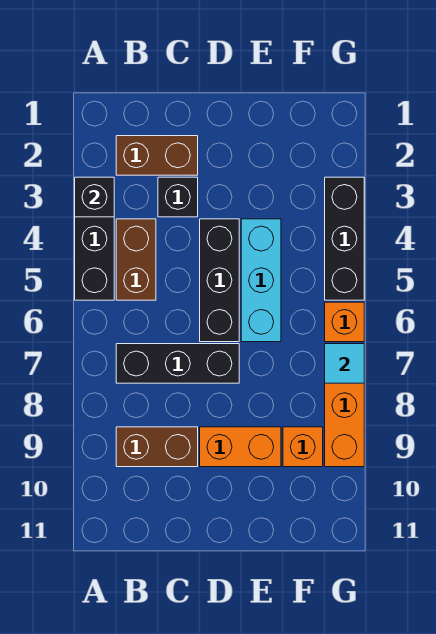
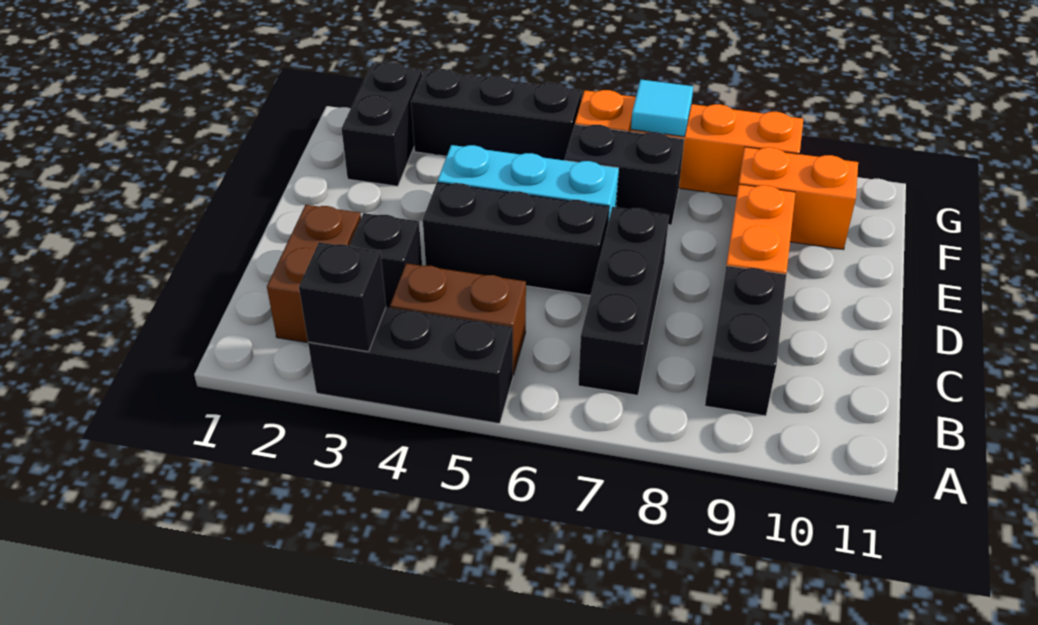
brown brick B9:C9 level 1 -> black brick B9:C9 level 1
none -> black brick F2:G2 level 1
none -> black brick F6:F7 level 1
orange brick F9 level 1 -> orange brick F9:F10 level 1

